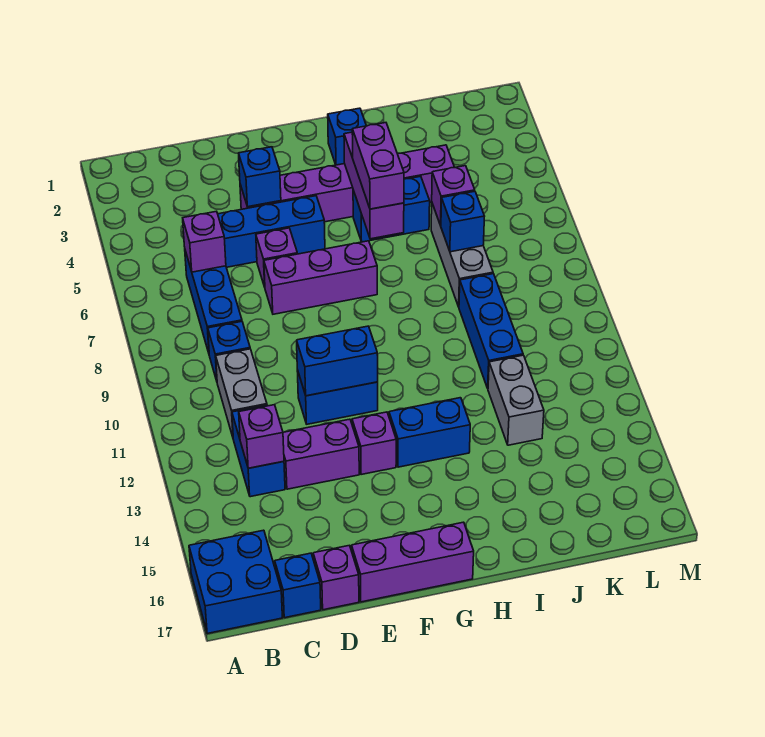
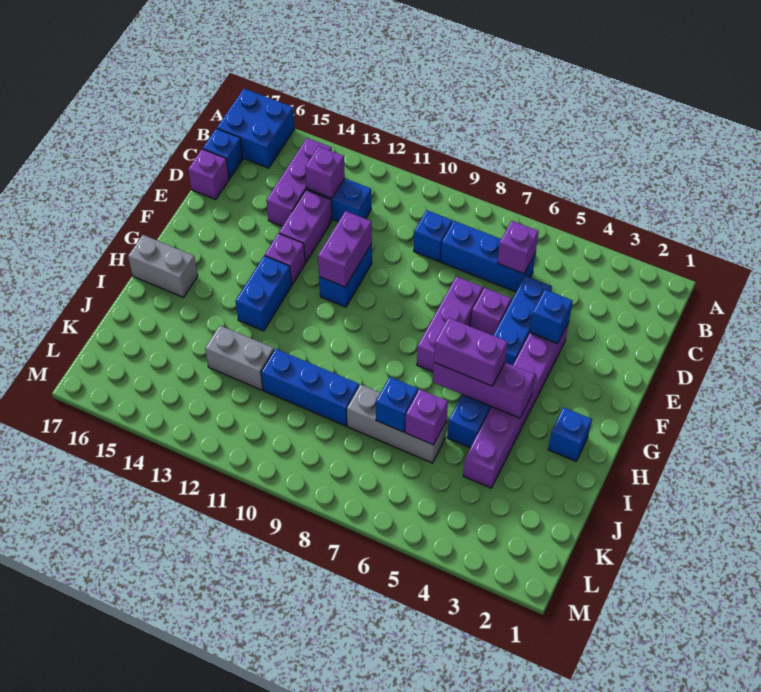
grey brick C10:C11 level 1 -> grey brick H16:H17 level 1
blue brick E11:F11 level 2 -> purple brick E11:F11 level 2
purple brick E17:G17 level 1 -> purple brick B14:D14 level 1

